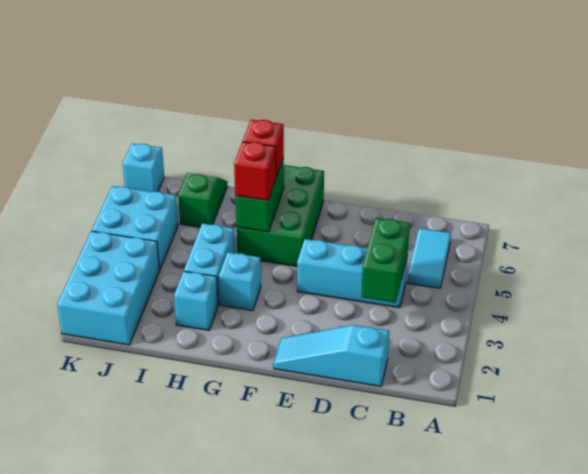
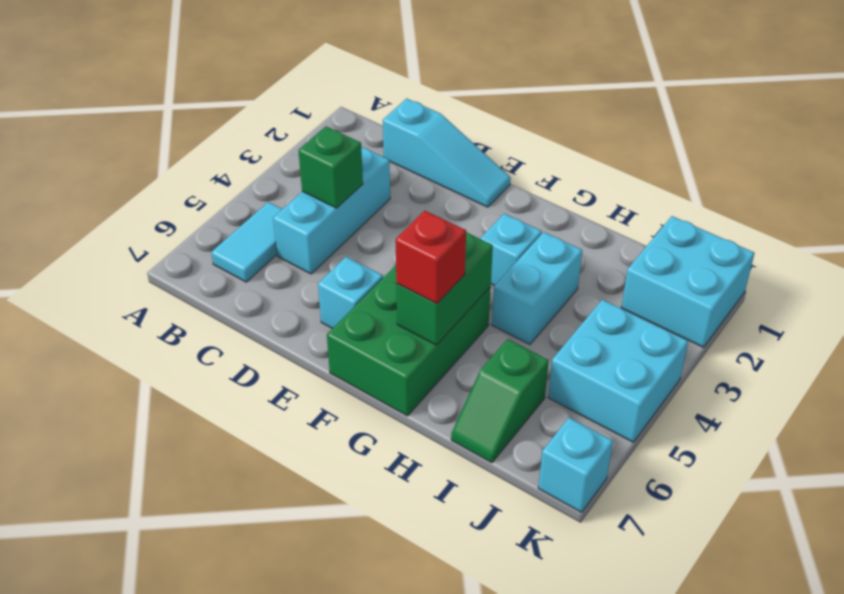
green brick C3:C4 level 2 -> green brick C4 level 2
cyan brick C4:E4 level 1 -> cyan brick C3:C5 level 1
red brick G5 level 3 -> none
cyan brick H2 level 1 -> cyan brick E6 level 1
cyan brick J1:K3 level 1 -> cyan brick J1:K2 level 1

